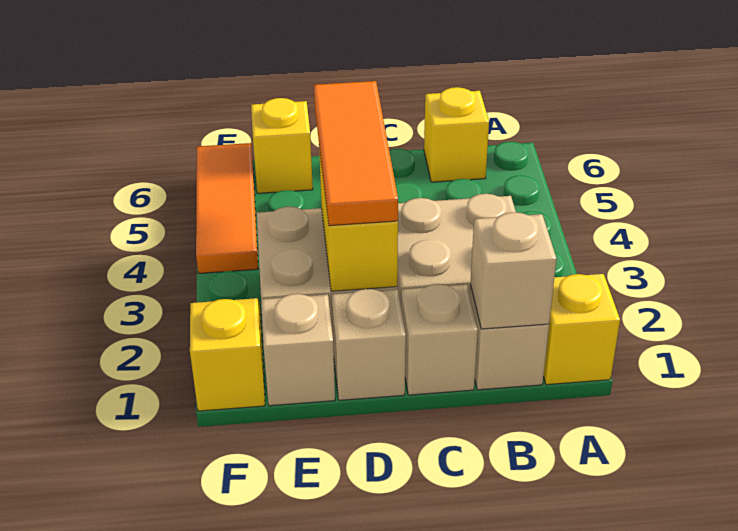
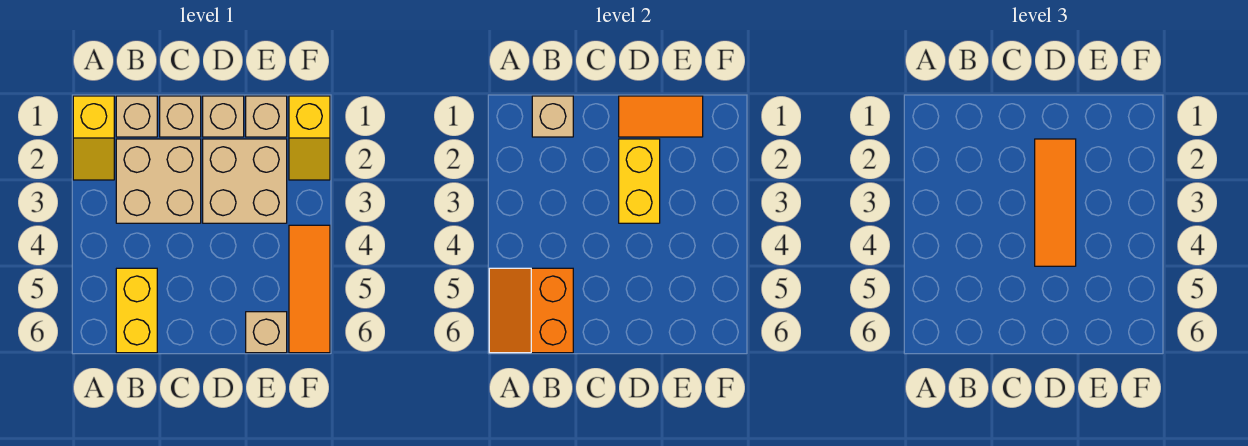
none -> orange slope A5:B6 level 2 top B
yellow brick B6 level 1 -> yellow brick B5:B6 level 1
none -> orange tile D1:E1 level 2
yellow brick E6 level 1 -> tan brick E6 level 1

